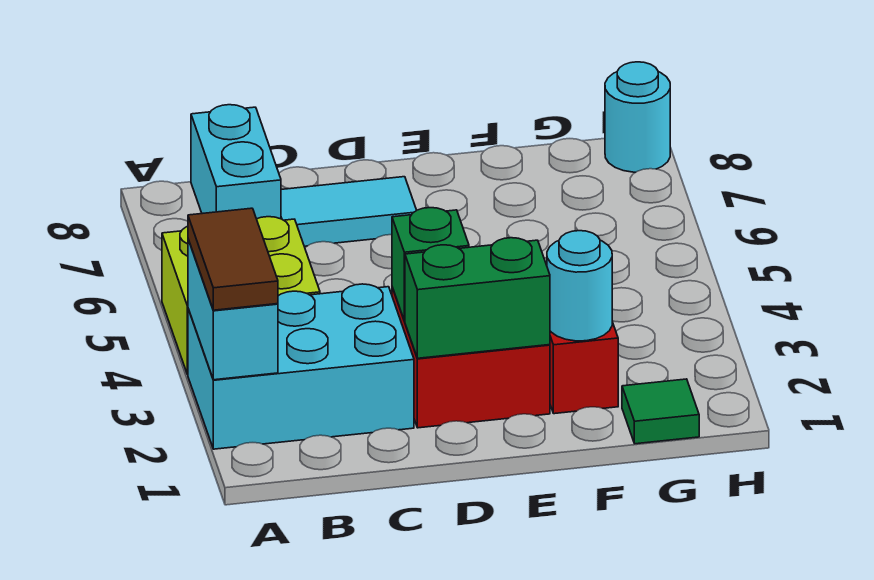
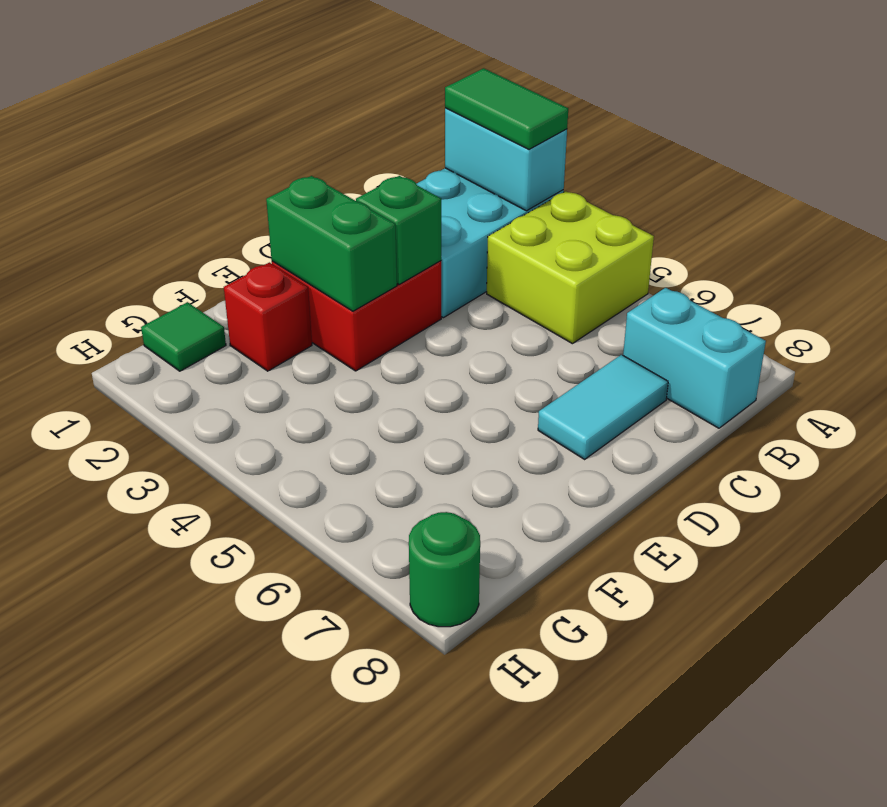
brown tile A2:A3 level 3 -> green tile A2:A3 level 3
green brick D2:E2 level 2 -> green brick E2:E3 level 2
cyan round brick F2 level 2 -> none
cyan round brick H8 level 1 -> green round brick H8 level 1

